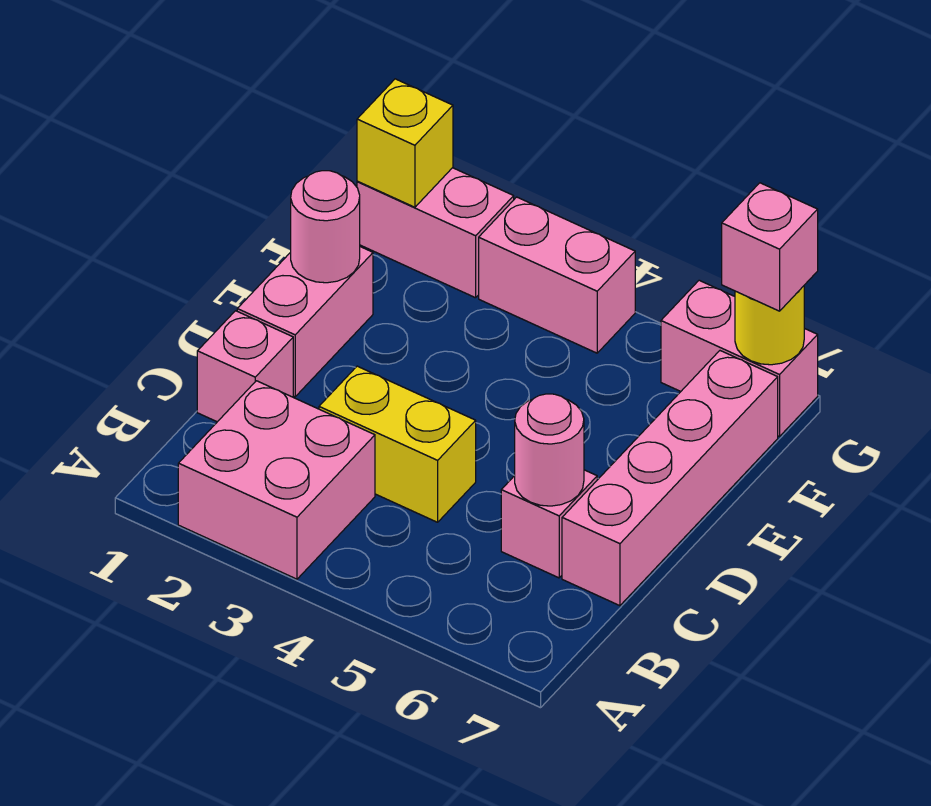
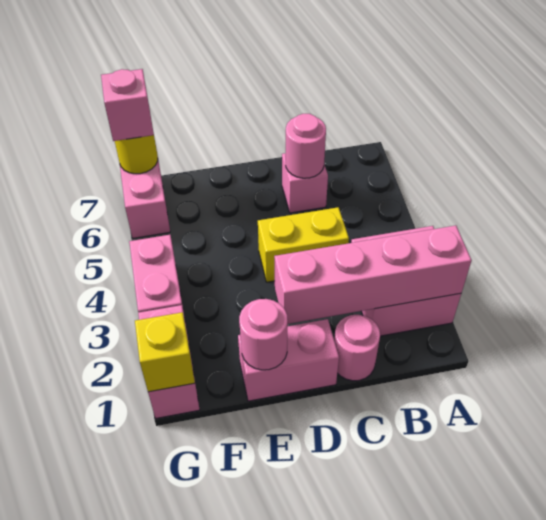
pink brick C1 level 1 -> pink round brick C1 level 1
yellow brick C3:C4 level 1 -> yellow brick C4:D4 level 1
pink brick C7:F7 level 1 -> pink brick A2:D2 level 2

